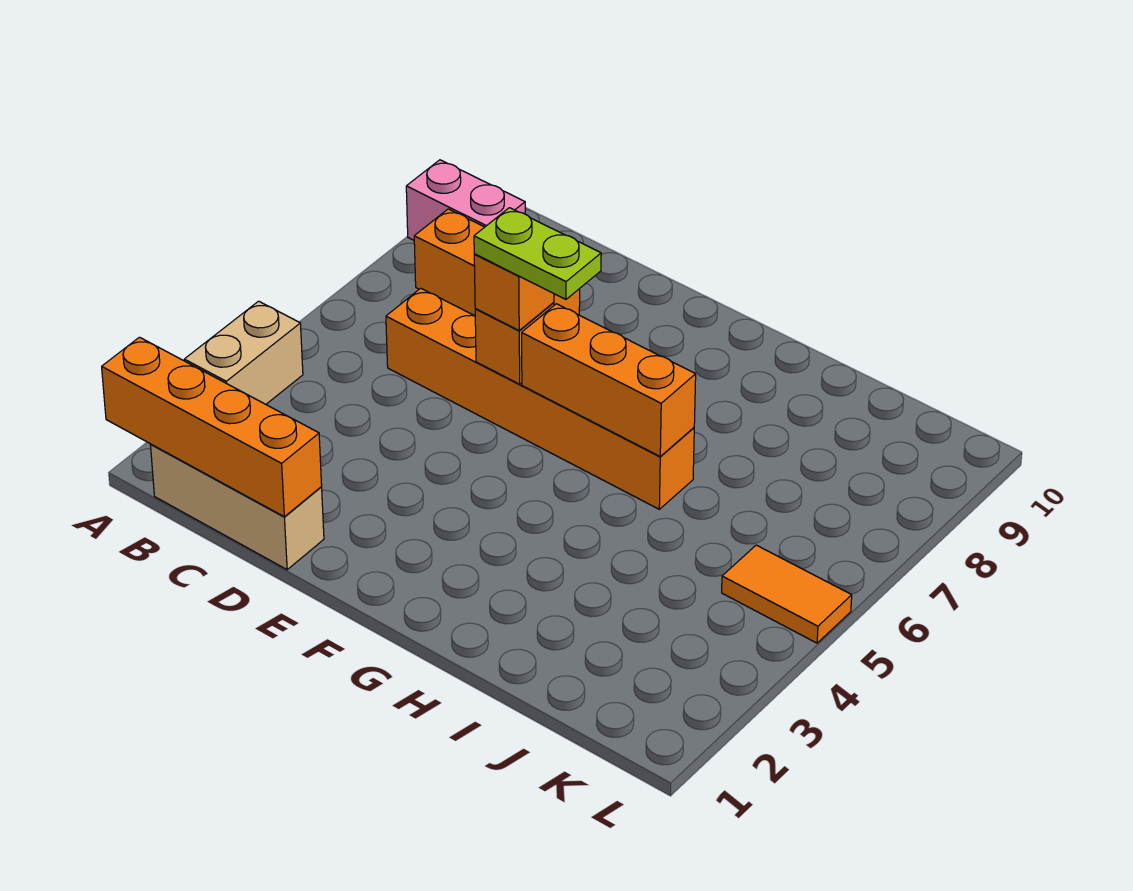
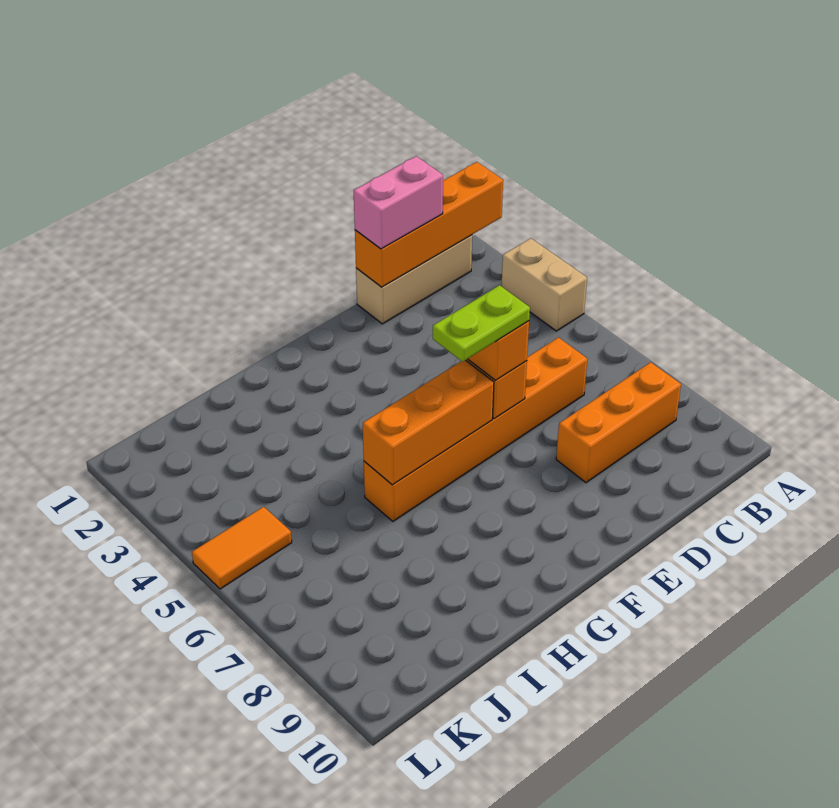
pink brick A9:B9 level 1 -> pink brick C1:D1 level 3

